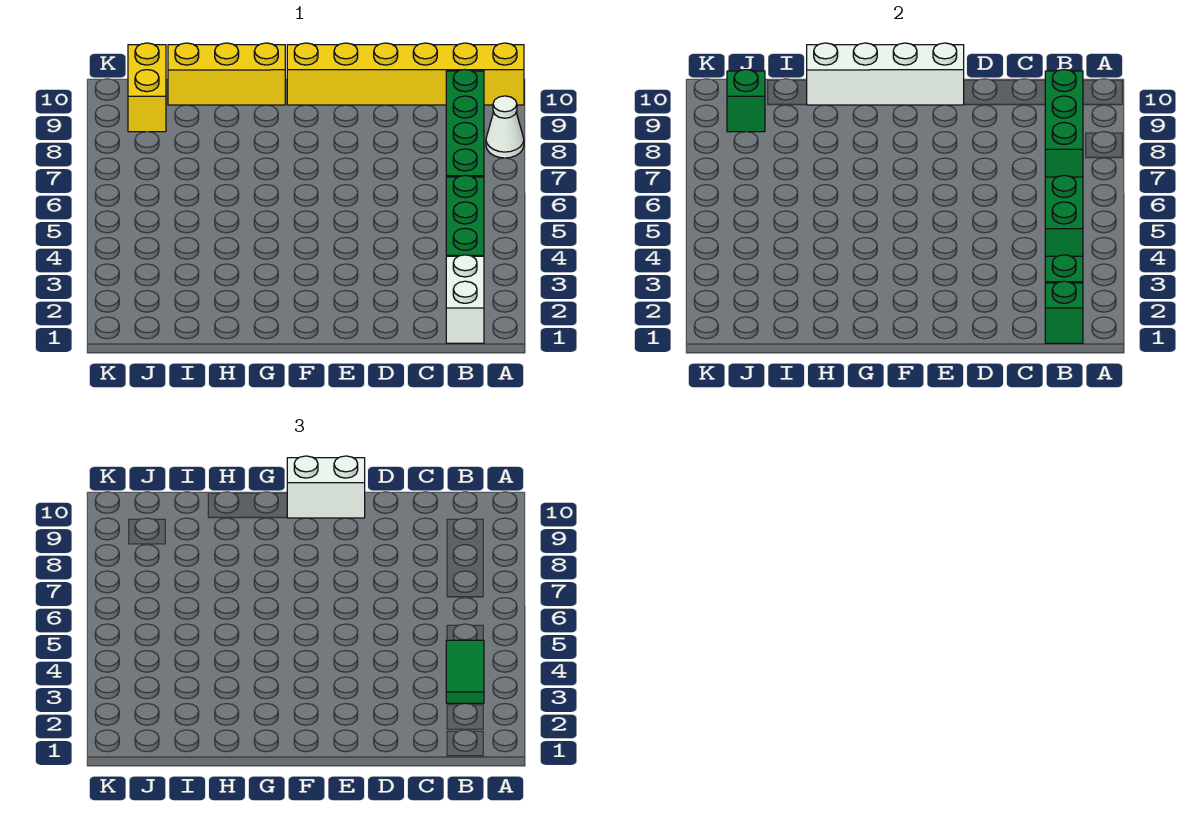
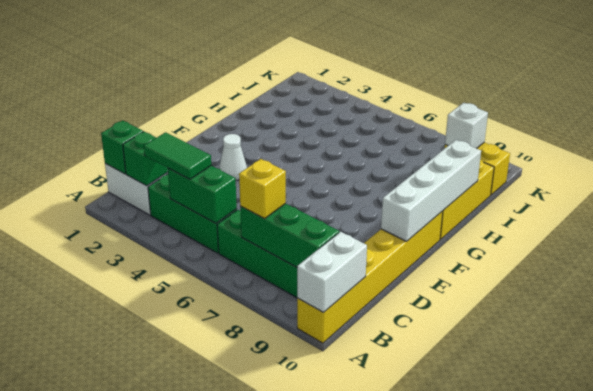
white cone A8 level 1 -> white cone E3 level 1
none -> yellow brick B7 level 3
white brick E10:F10 level 3 -> white brick A10:B10 level 2
green brick J9 level 2 -> white brick J9 level 2

